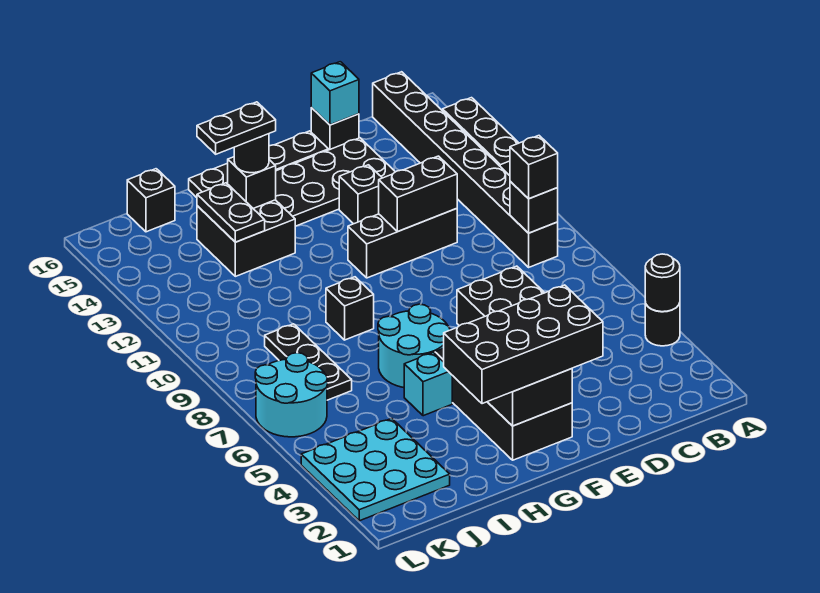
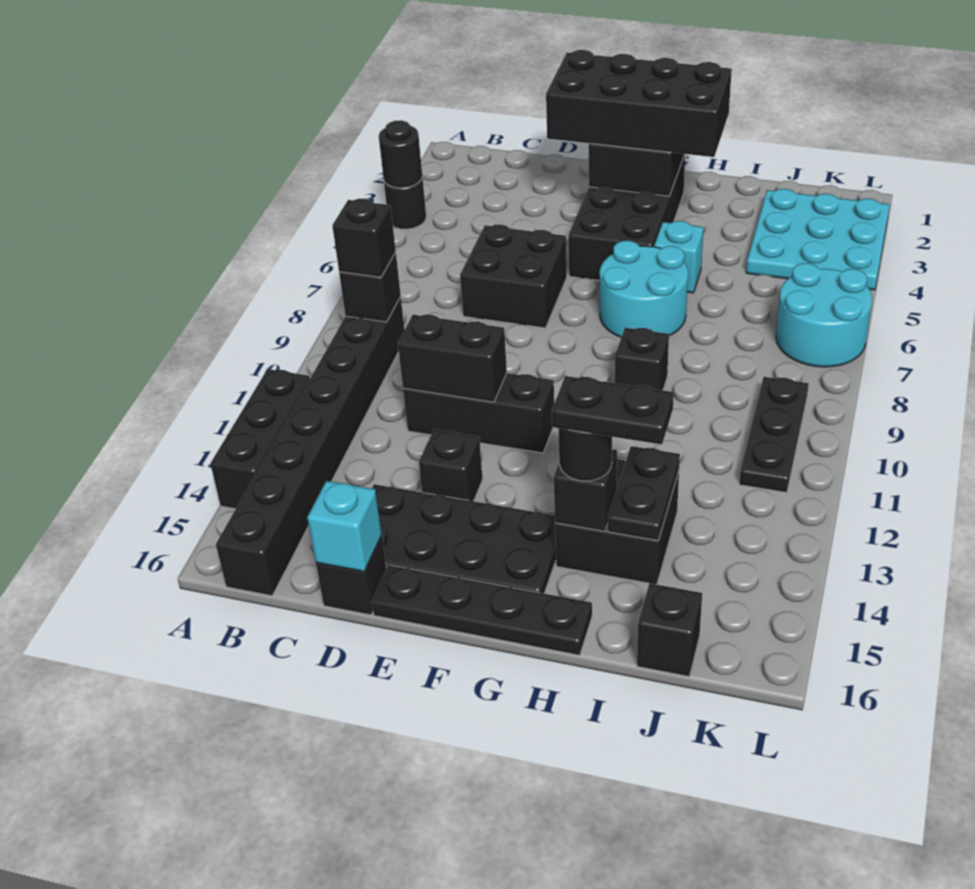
black plate J7:J9 level 1 -> black plate K9:K11 level 1

